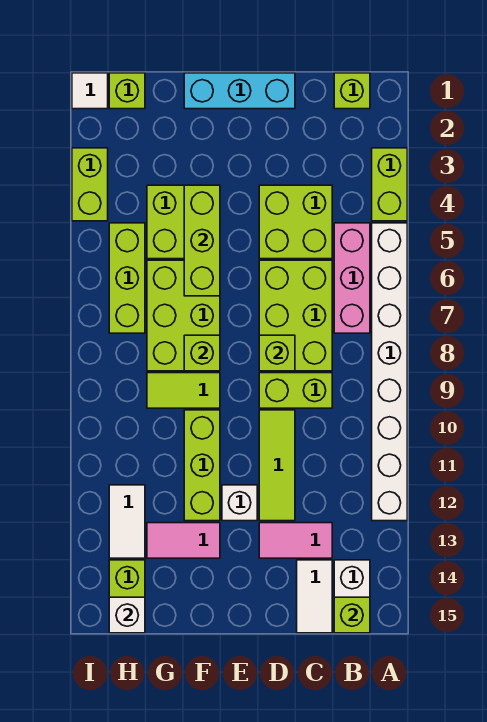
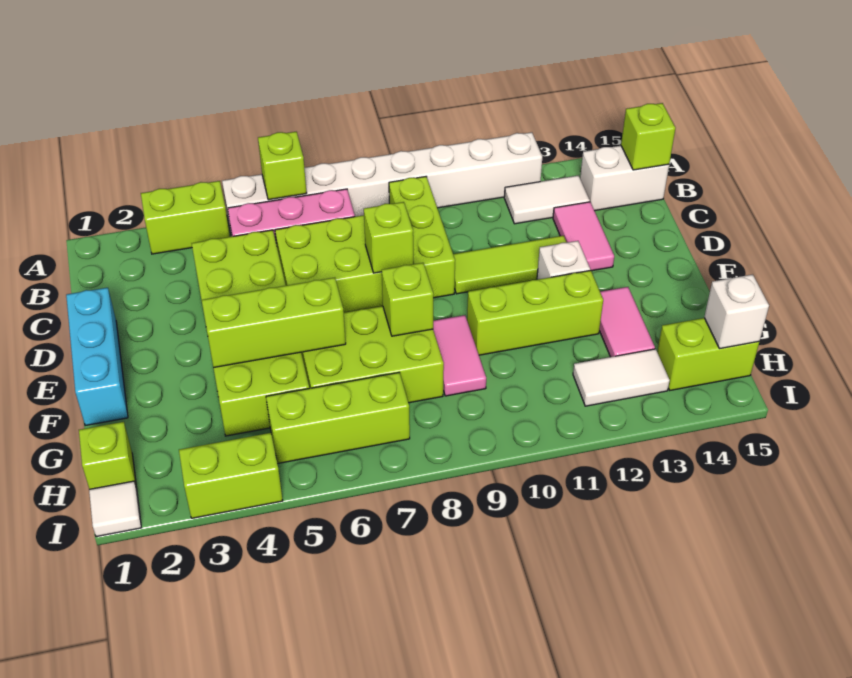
lime brick B1 level 1 -> lime brick A6 level 2
lime brick C9:D9 level 1 -> lime brick B9:D9 level 1
white tile C14:C15 level 1 -> white tile B12:B13 level 1
lime tile F9:G9 level 1 -> pink tile F9:G9 level 1

